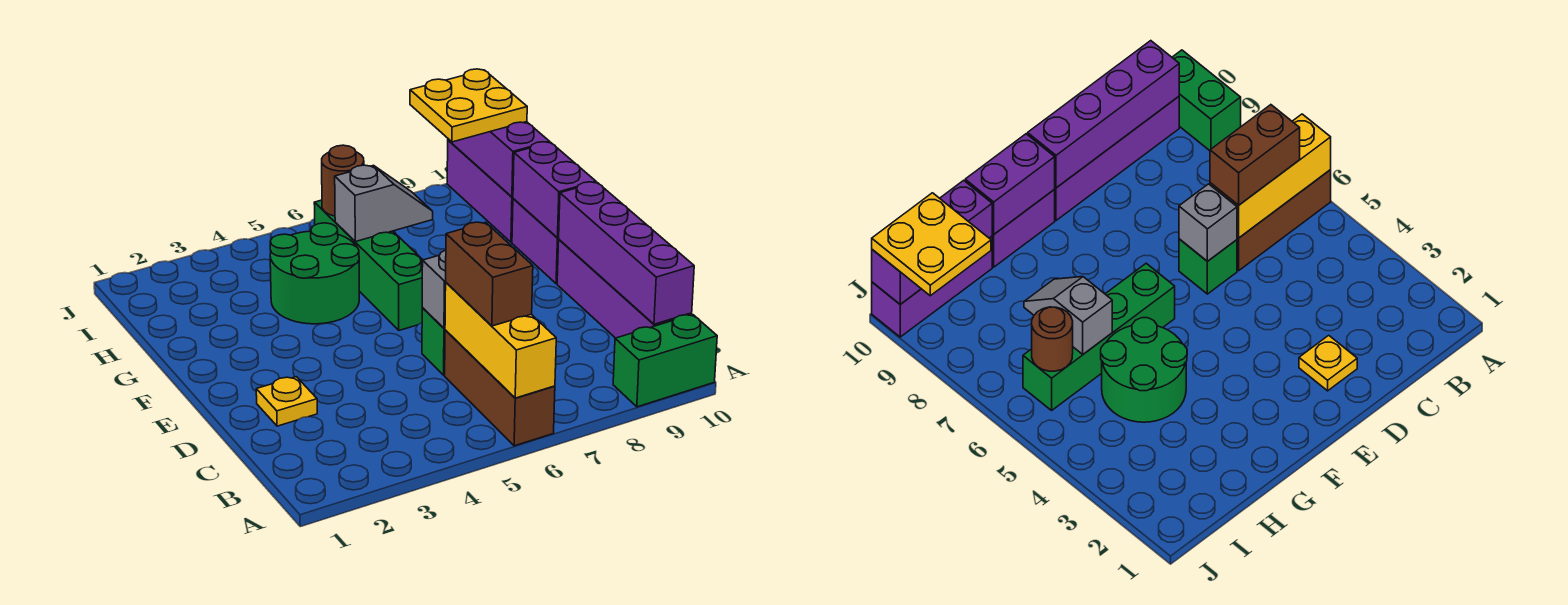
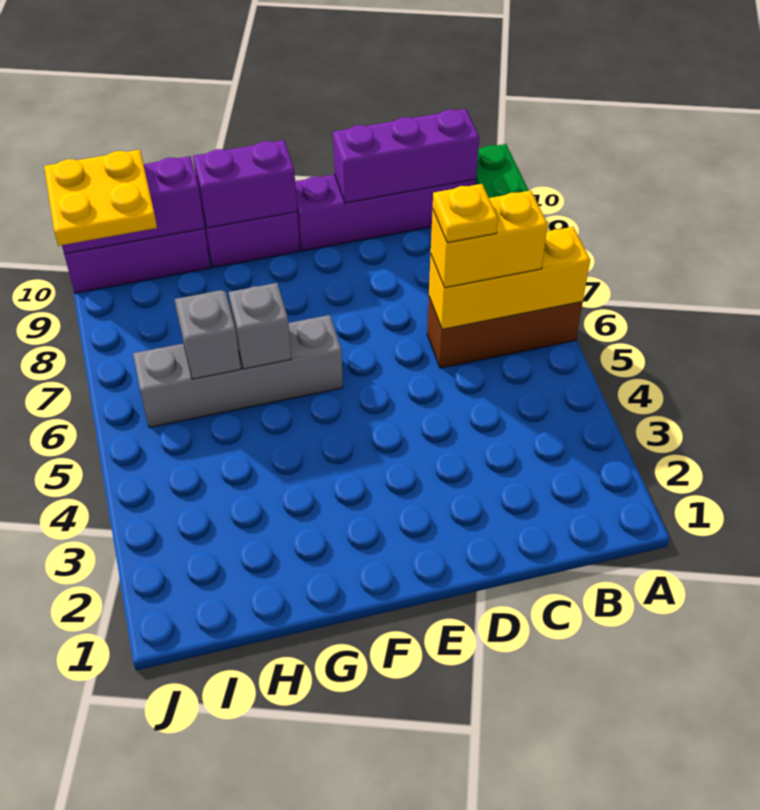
brown brick B6:C6 level 3 -> yellow brick B6:C6 level 3
purple brick B10:E10 level 2 -> purple brick B10:D10 level 2
yellow plate D2 level 1 -> yellow plate C6 level 4
green brick D6 level 1 -> none
grey brick D6 level 2 -> grey brick G6 level 2
green brick F6:I6 level 1 -> grey brick F6:I6 level 1
green round brick G4:H5 level 1 -> none
brown round brick I6 level 2 -> none

